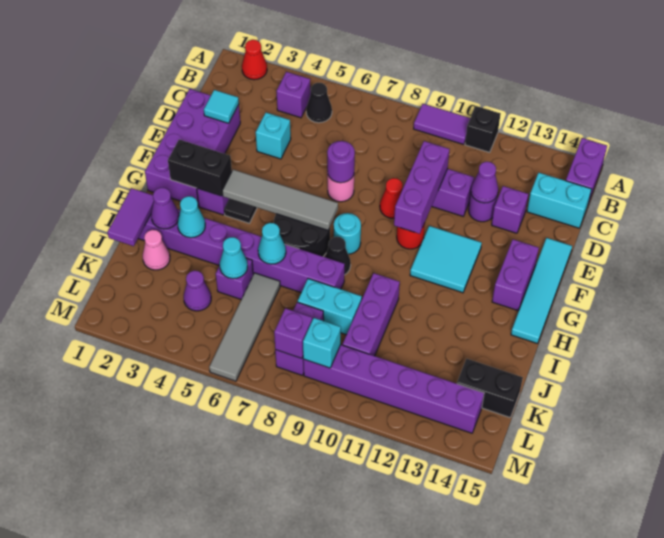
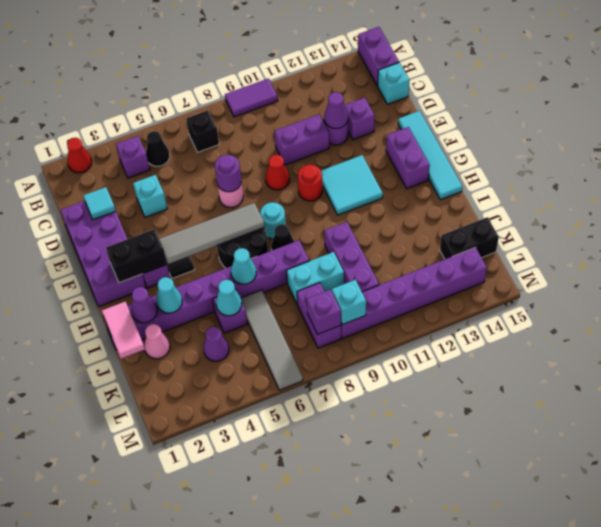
black brick A11 level 1 -> black brick B7 level 1
cyan brick C14:C15 level 1 -> cyan brick C15 level 1
purple brick D10:F10 level 2 -> none
purple tile I1:J1 level 2 -> pink tile I1:J1 level 2

